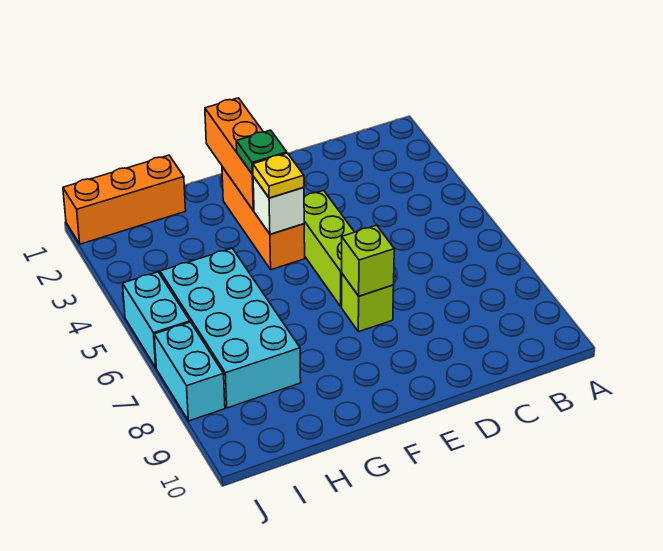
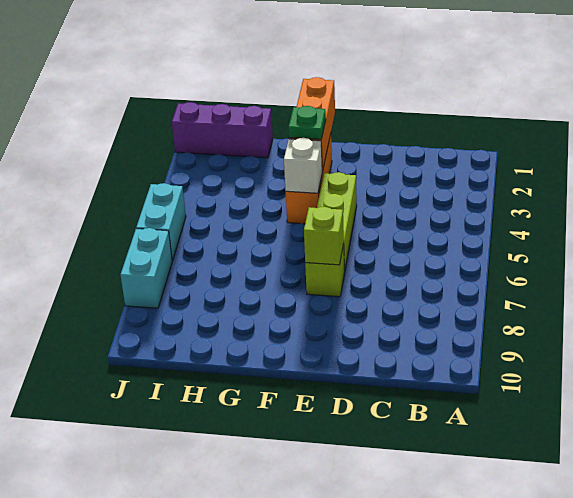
yellow plate F4 level 3 -> none
orange brick H1:J1 level 1 -> purple brick H1:J1 level 1
cyan brick H5:I8 level 1 -> none

